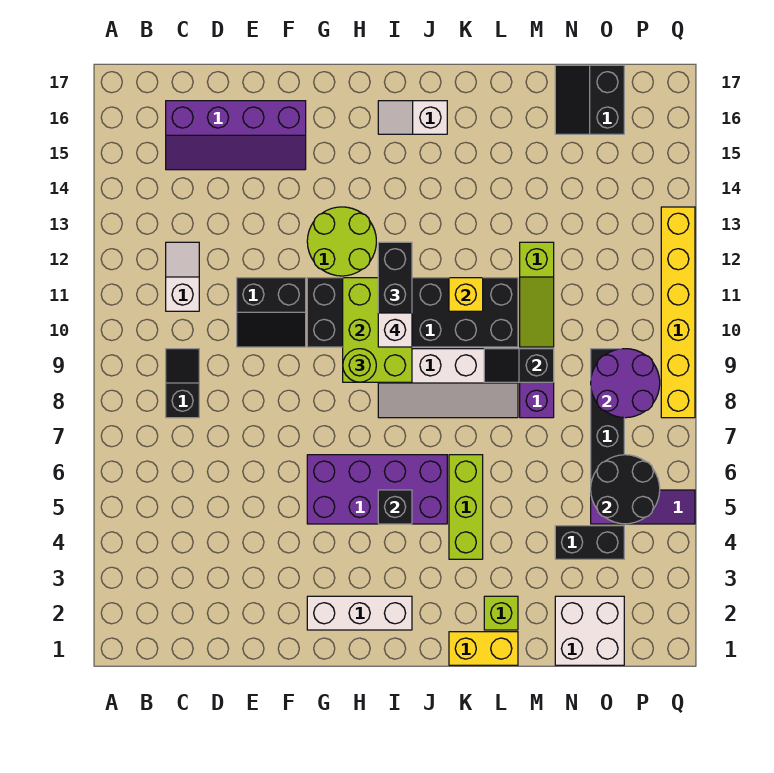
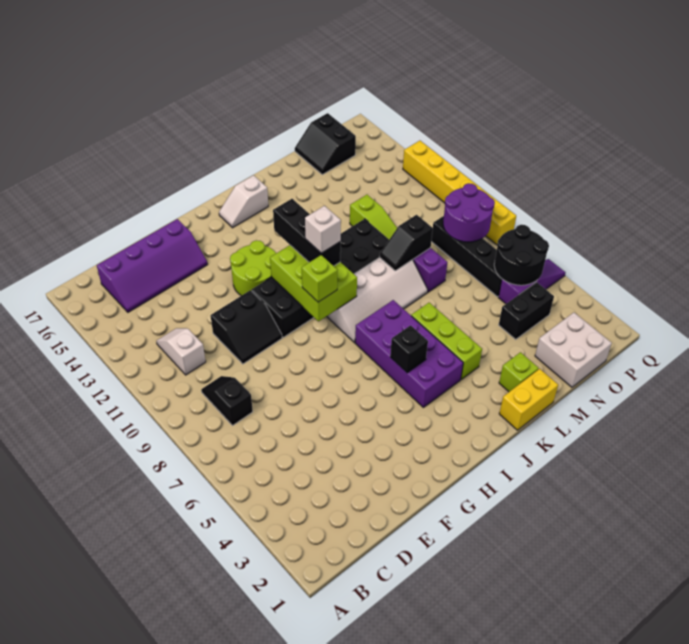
white brick G2:I2 level 1 -> none
purple brick G5:J6 level 1 -> purple brick I4:J7 level 1
lime round brick H9 level 3 -> lime brick H9 level 3
yellow brick K11 level 2 -> none

